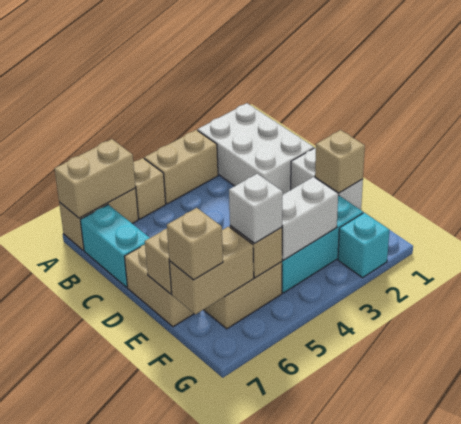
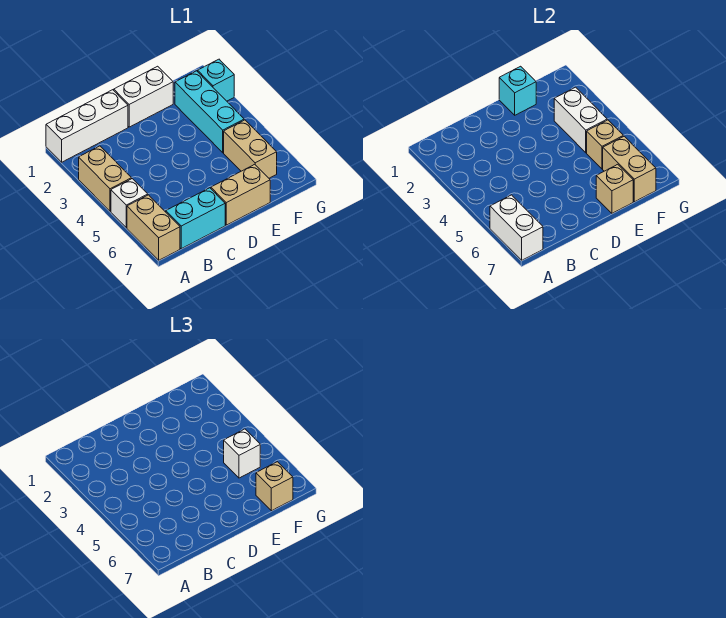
white brick A1:C2 level 1 -> white brick A1:C1 level 1
tan brick A5 level 1 -> white brick A5 level 1
tan brick A6:A7 level 2 -> white brick A6:A7 level 2
tan brick E1 level 2 -> cyan brick E1 level 2

